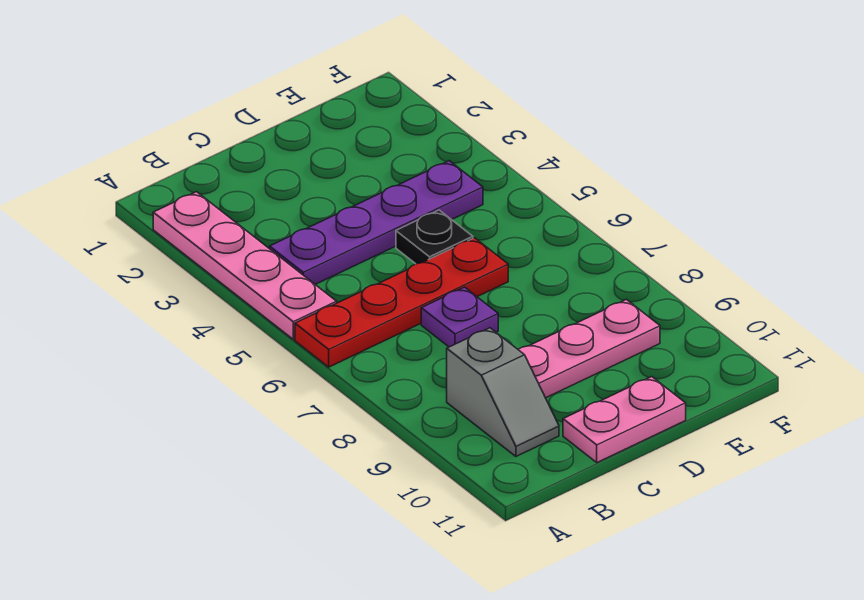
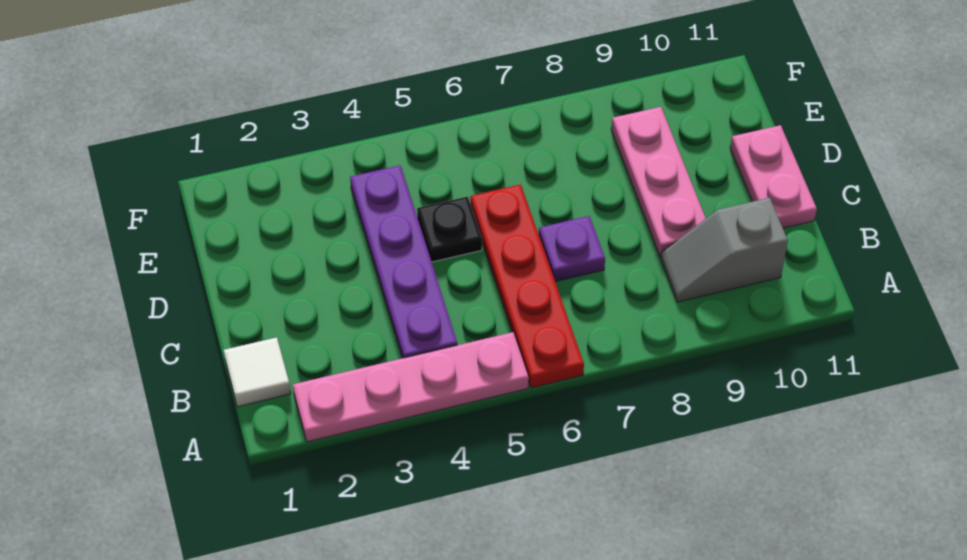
none -> white tile B1 level 1
grey slope B9:B10 level 1 top 9 -> grey slope B9:B10 level 1 top 10

